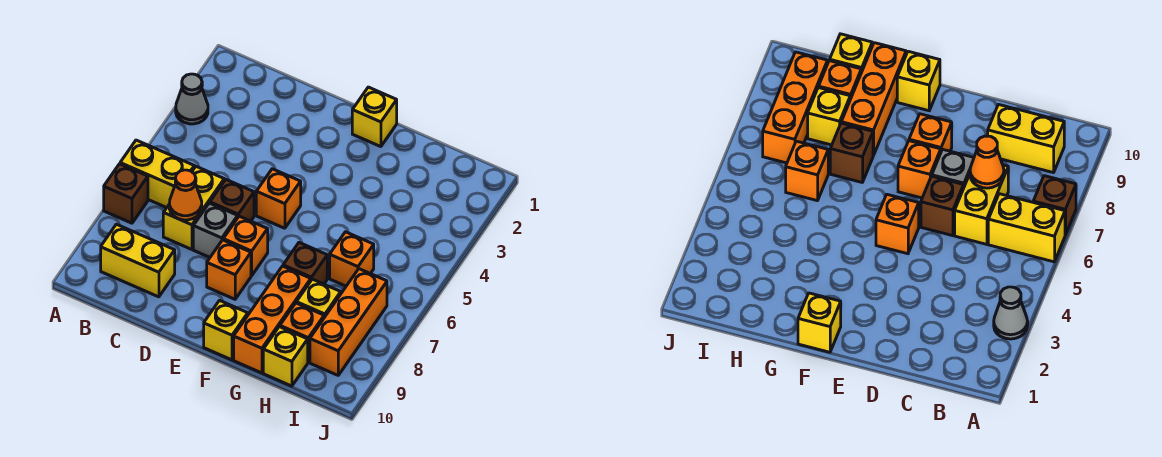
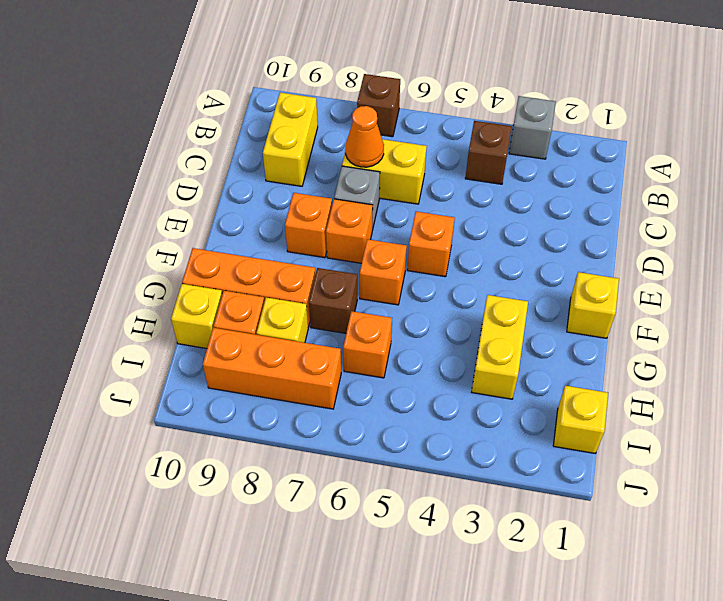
grey cone A3 level 1 -> grey brick A3 level 1
yellow brick A6:B6 level 1 -> yellow brick G3:H3 level 1
brown brick D6 level 1 -> brown brick B4 level 1
none -> orange brick F6 level 1
yellow brick F10 level 1 -> yellow brick I1 level 1

